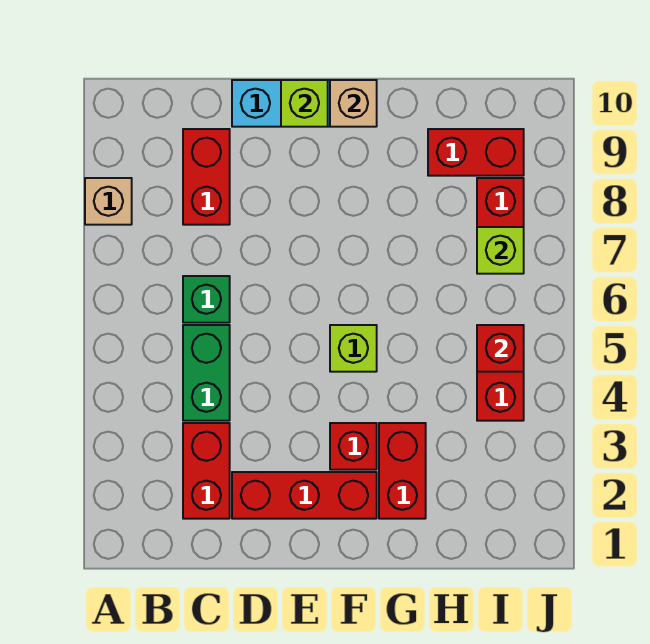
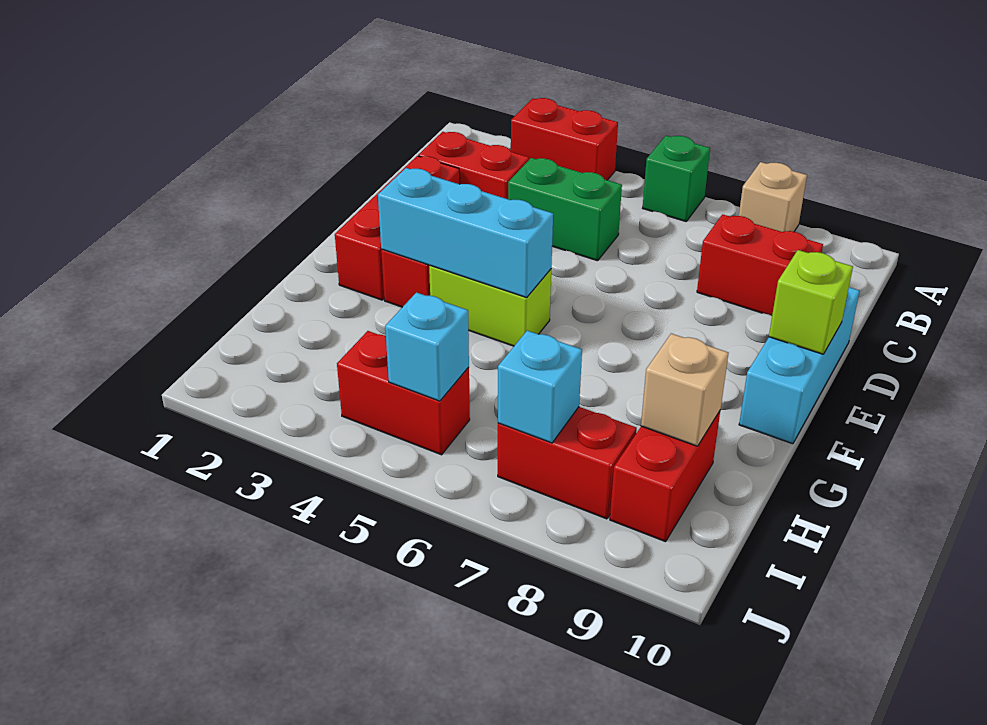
green brick C6 level 1 -> green brick A6 level 1
none -> cyan brick F3:F5 level 2
lime brick F5 level 1 -> lime brick F4:F5 level 1
tan brick F10 level 2 -> tan brick H9 level 2
red brick G2:G3 level 1 -> red brick A3:A4 level 1
red brick I5 level 2 -> cyan brick I5 level 2
lime brick I7 level 2 -> cyan brick I7 level 2

